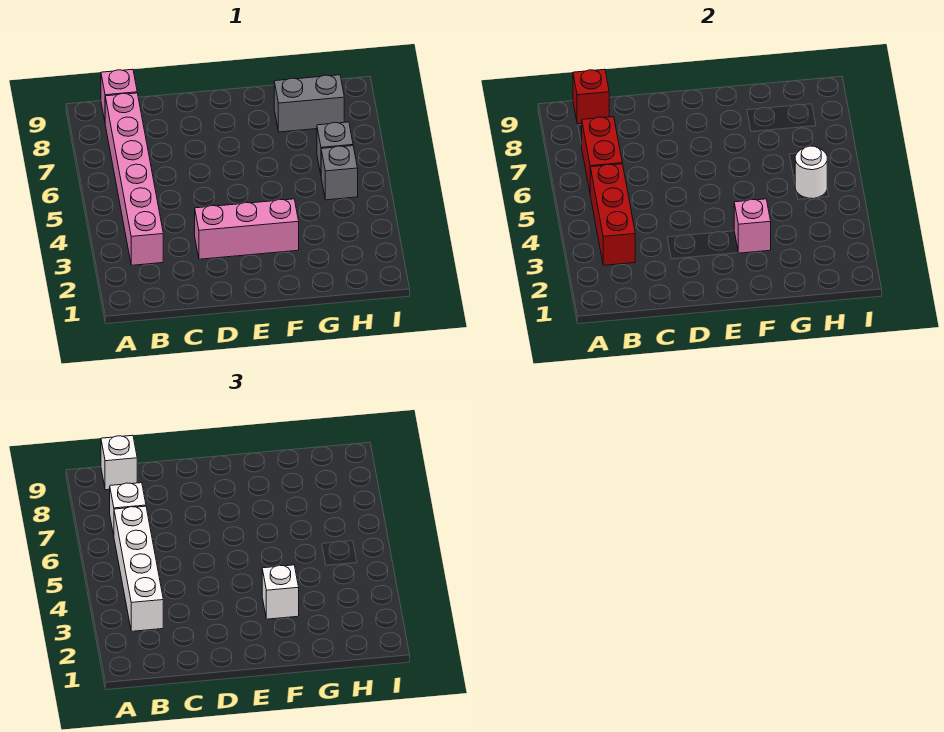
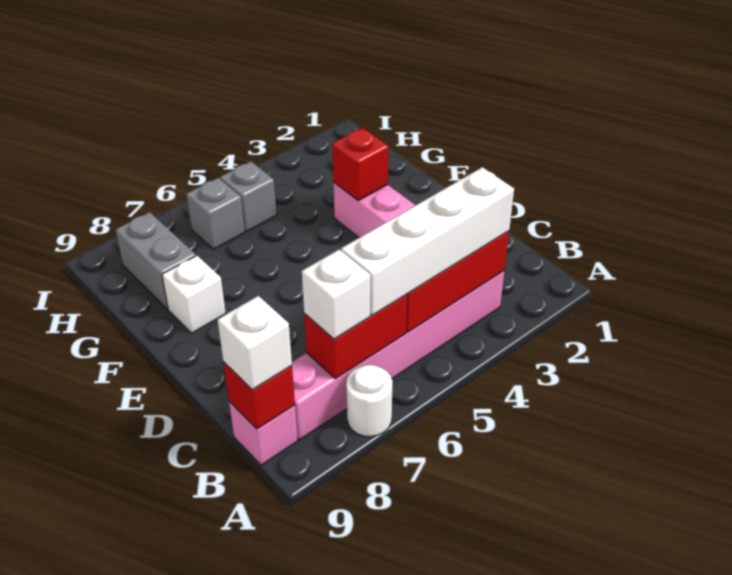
pink brick F3 level 2 -> red brick F3 level 2
white brick F3 level 3 -> white brick F8 level 1
white round brick H5 level 2 -> white round brick A7 level 1

